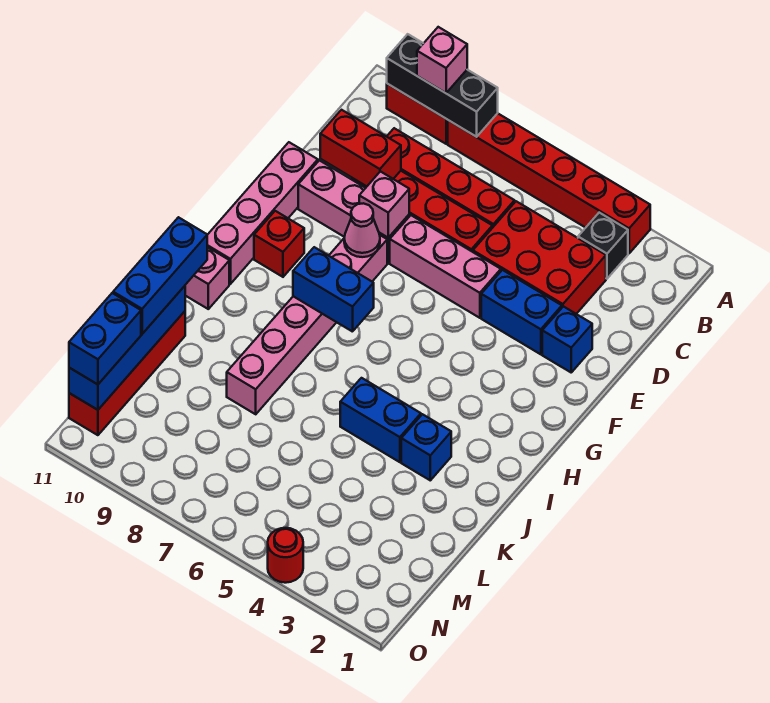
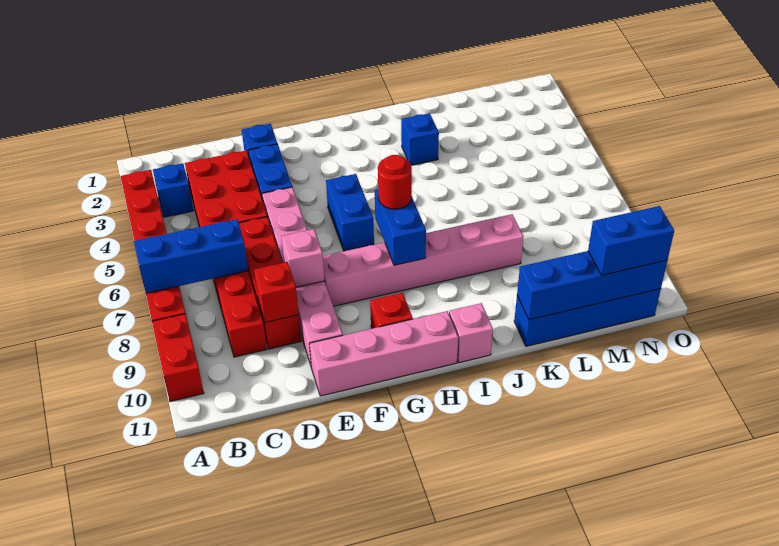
black brick A8:A10 level 2 -> none
pink brick A9 level 3 -> none
black brick B3 level 1 -> blue brick B3 level 1
red brick D9:D10 level 2 -> red brick D9 level 2
pink cone F8 level 2 -> none
blue brick J4:J5 level 1 -> blue brick G5:G6 level 1
blue brick J11:L11 level 3 -> blue brick A7:C7 level 2
red brick K11:N11 level 1 -> blue brick K11:N11 level 1
red round brick O4 level 1 -> red round brick H7 level 3

